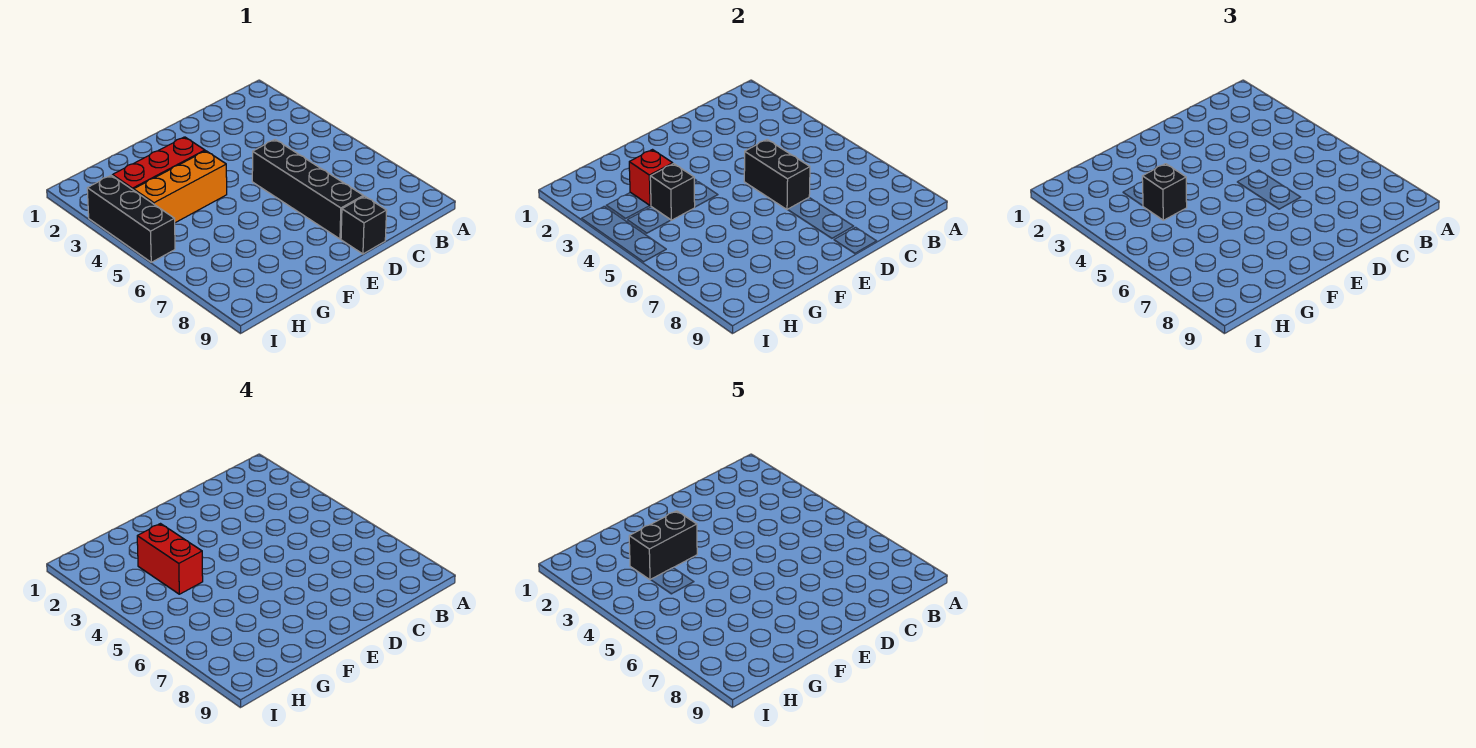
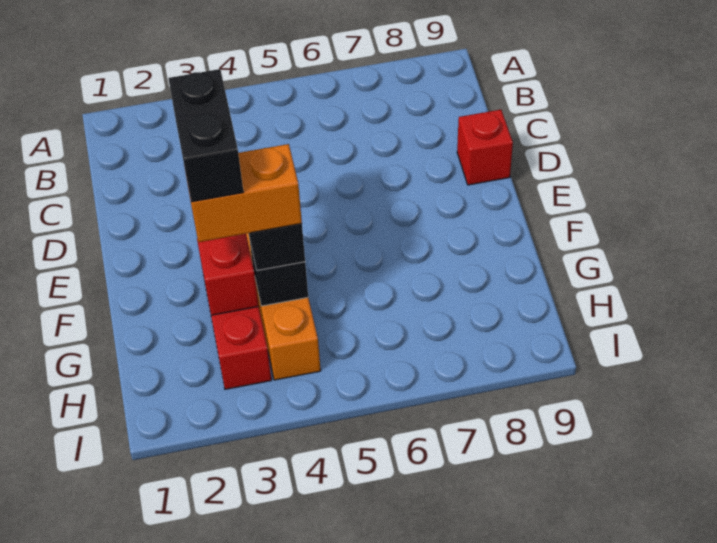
black brick D5:D8 level 1 -> none
black brick D5:D6 level 2 -> none
black brick D9 level 1 -> red brick D9 level 1
red brick G3:G4 level 4 -> orange brick G3:G4 level 4
black brick I3:I5 level 1 -> none

